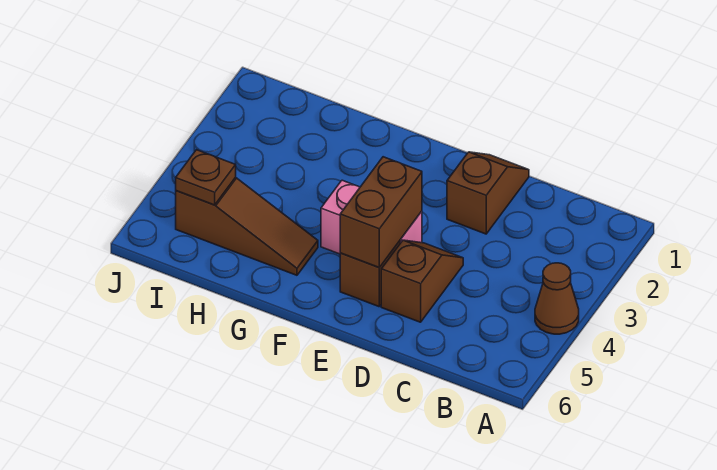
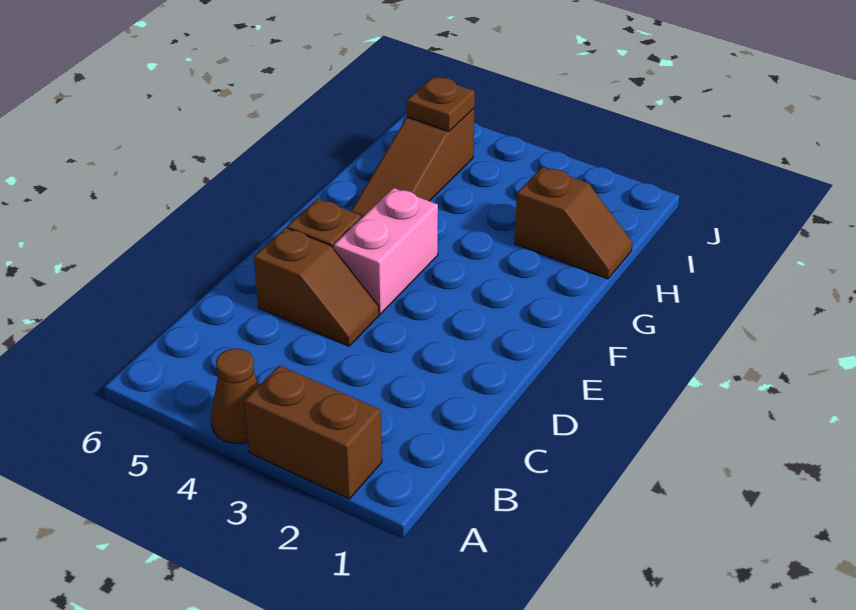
brown slope D1:D2 level 1 top 2 -> brown slope H1:H2 level 1 top 2
brown brick E4:E5 level 2 -> brown brick A2:A3 level 1

